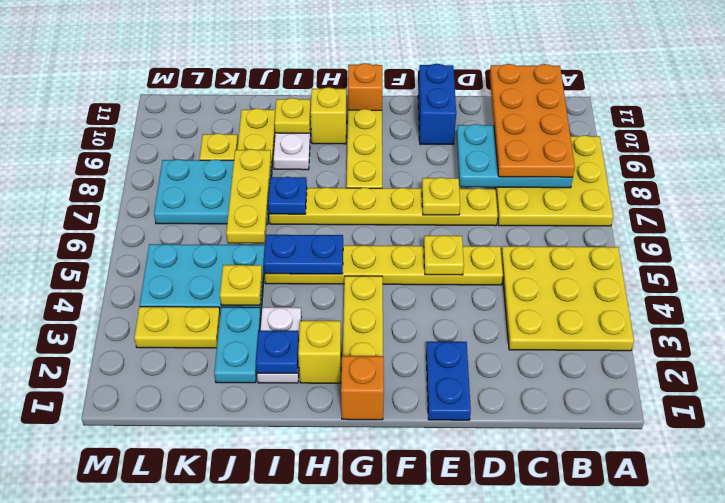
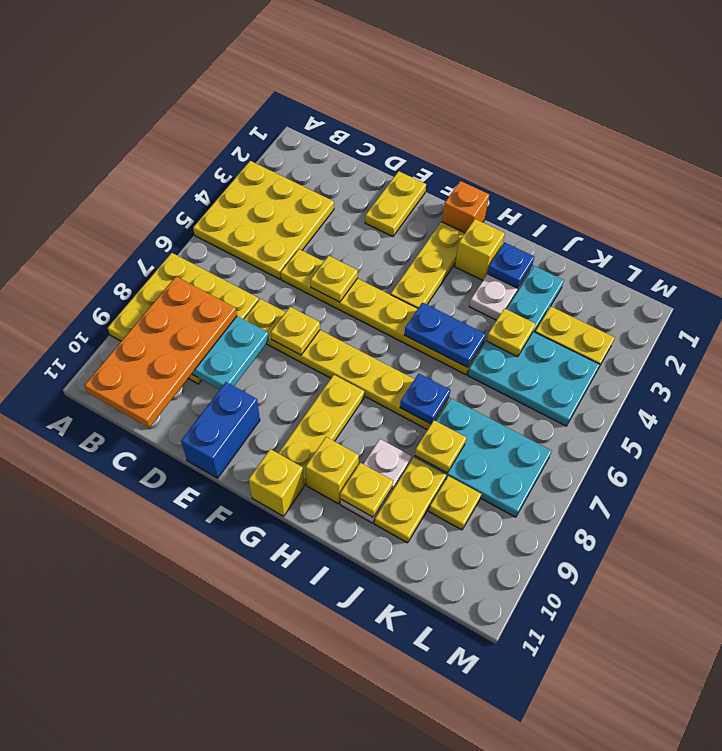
blue plate E1:E2 level 1 -> yellow plate E1:E2 level 1
orange brick G11 level 1 -> yellow brick G11 level 1
yellow plate J6:J8 level 2 -> yellow plate J8 level 2

